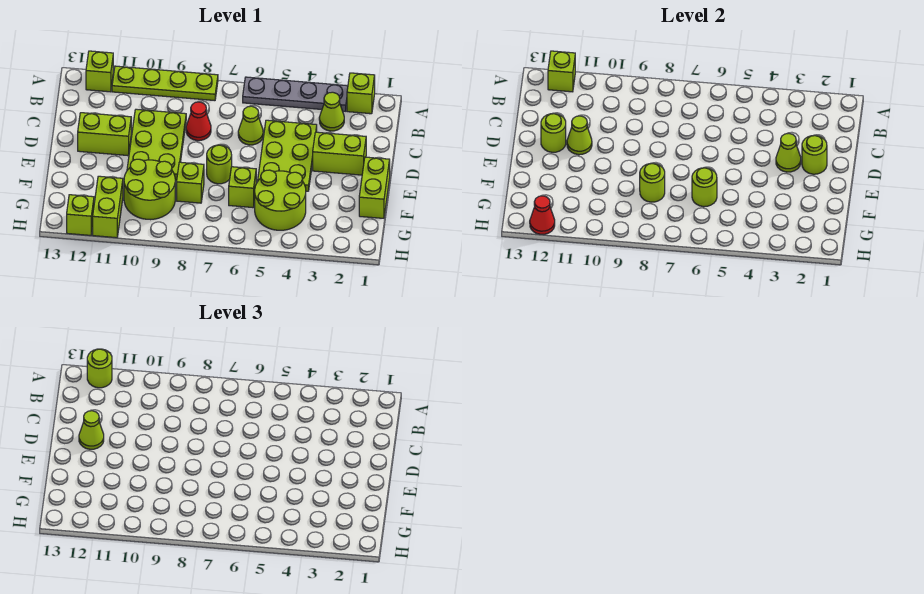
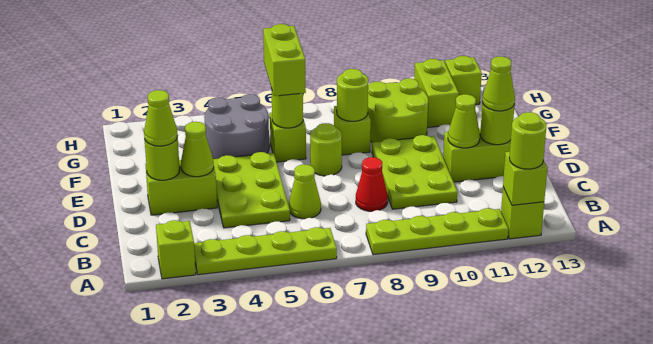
grey plate A3:A6 level 1 -> lime plate A3:A6 level 1
lime cone B3 level 1 -> lime cone D2 level 3
lime brick E1:F1 level 1 -> lime brick F6:G6 level 3
lime round brick F4:G5 level 1 -> grey round brick F4:G5 level 1
red cone H12 level 2 -> none

